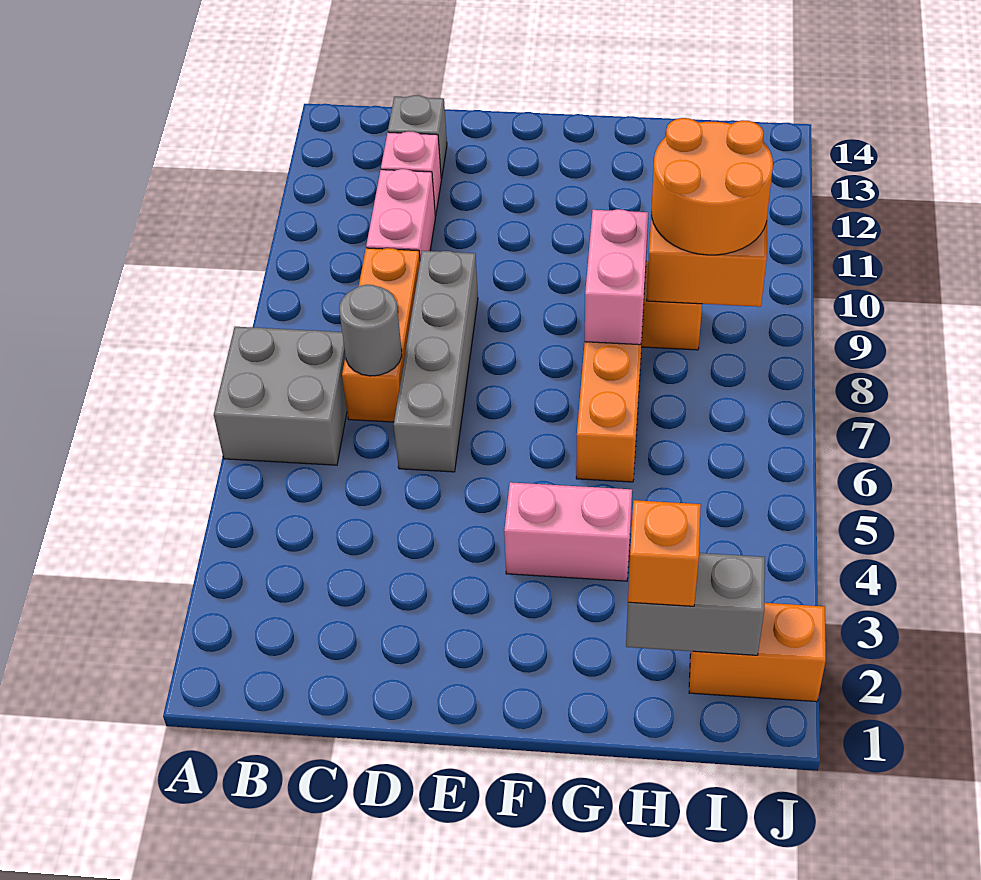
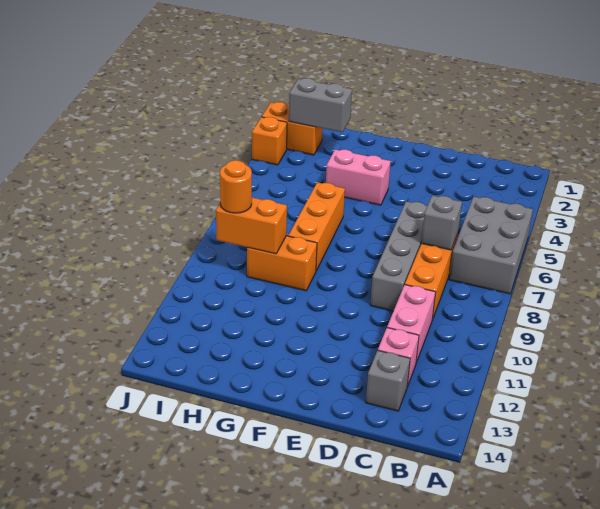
grey brick A6:B7 level 1 -> grey brick A5:B7 level 1
grey round brick C7 level 2 -> grey brick C7 level 2
pink brick G8:G9 level 2 -> none
orange brick H2 level 3 -> orange brick J3 level 1
orange round brick H9:I10 level 3 -> orange round brick I9 level 3

